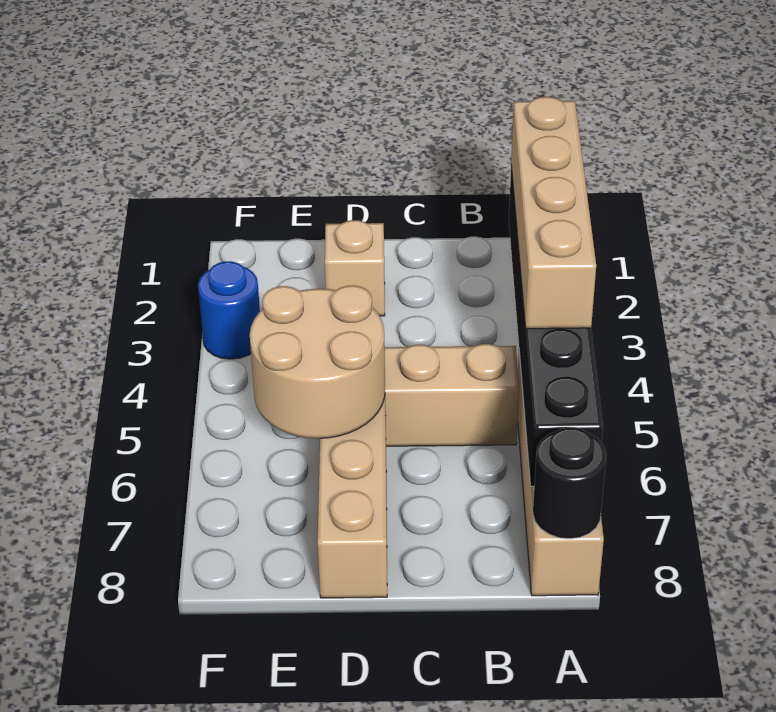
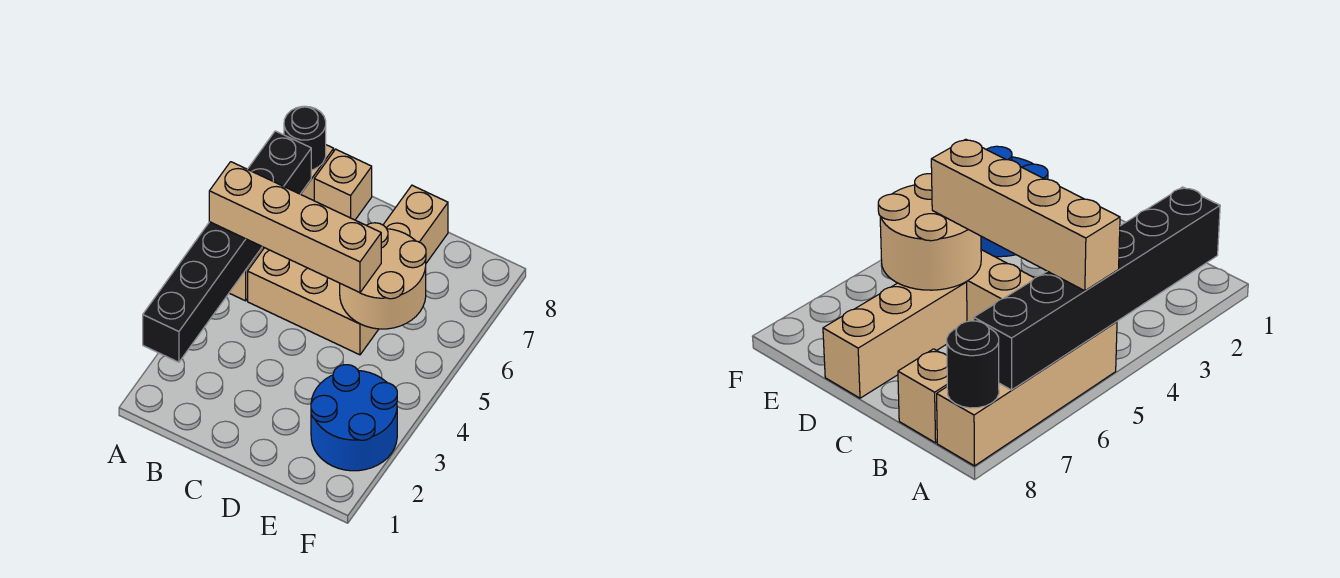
tan brick A2:A5 level 3 -> tan brick A5:D5 level 3
tan brick D2 level 1 -> tan brick B8 level 1
blue round brick F3 level 1 -> blue round brick E2:F3 level 1

